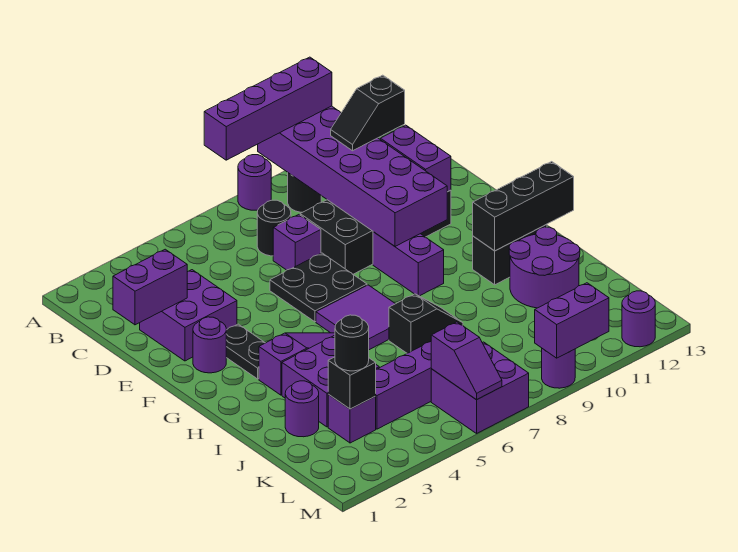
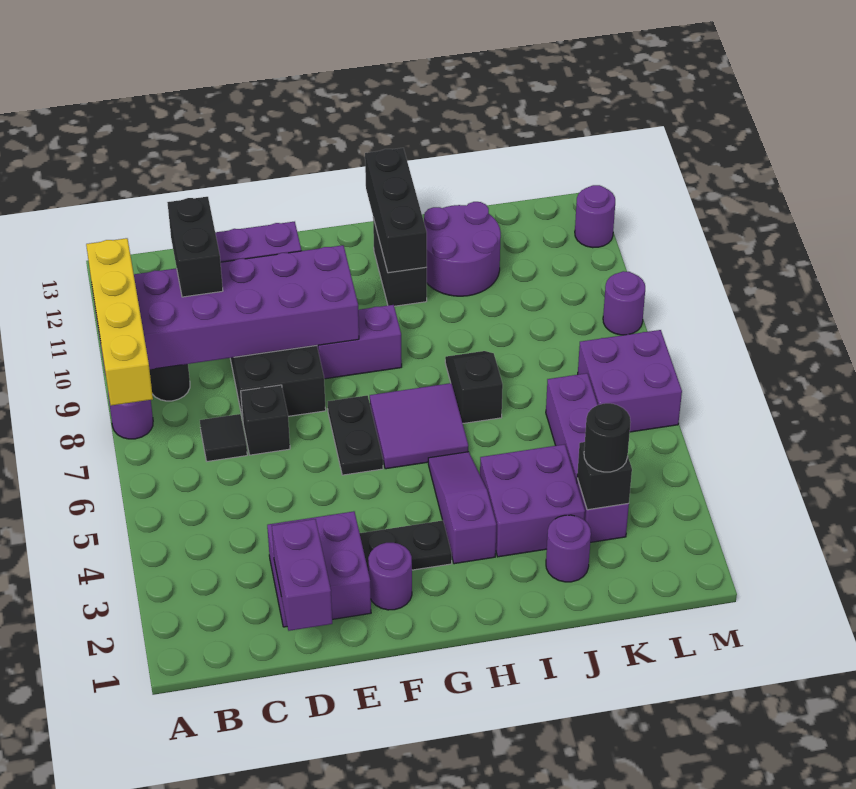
purple brick A7:A10 level 3 -> yellow brick A7:A10 level 3
black round brick C7 level 1 -> black tile C7 level 1
black slope C10:C11 level 3 top 11 -> black brick C10:C11 level 3
purple brick D7 level 1 -> black brick D7 level 1
black plate E6:F7 level 1 -> black plate F6:F7 level 1
purple slope L6:M6 level 2 top L -> none
purple brick M9:M10 level 2 -> none

